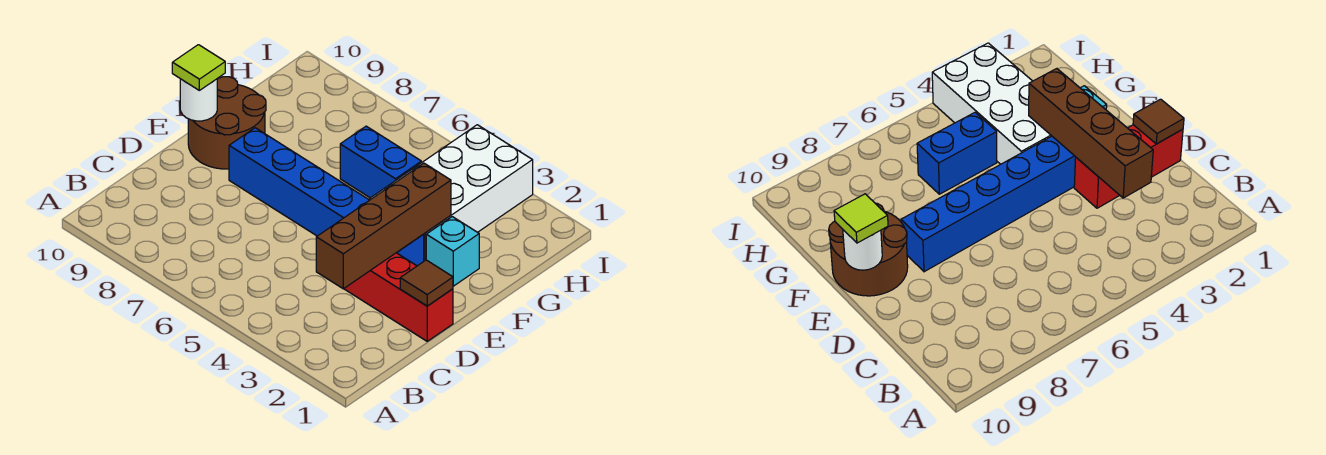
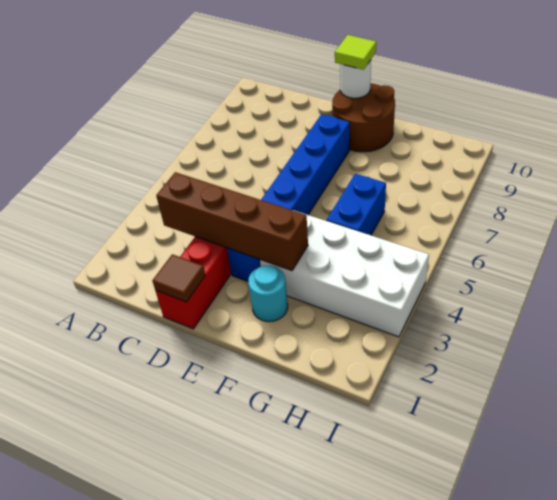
cyan brick F2 level 1 -> cyan round brick F2 level 1

